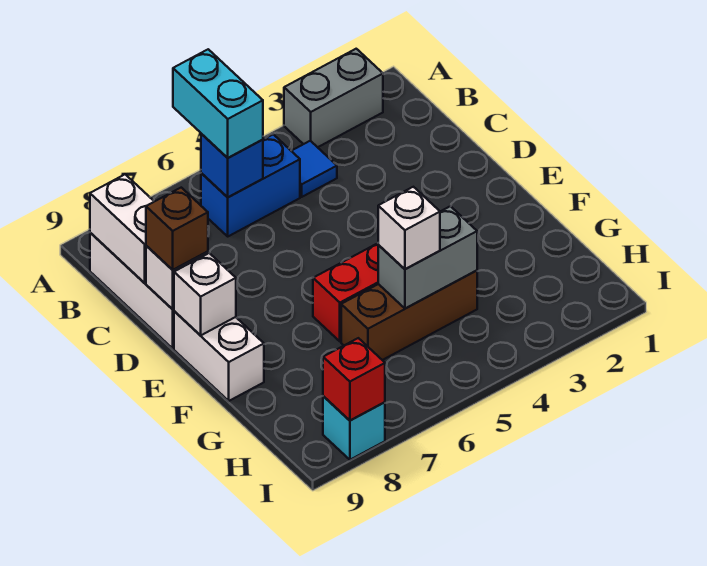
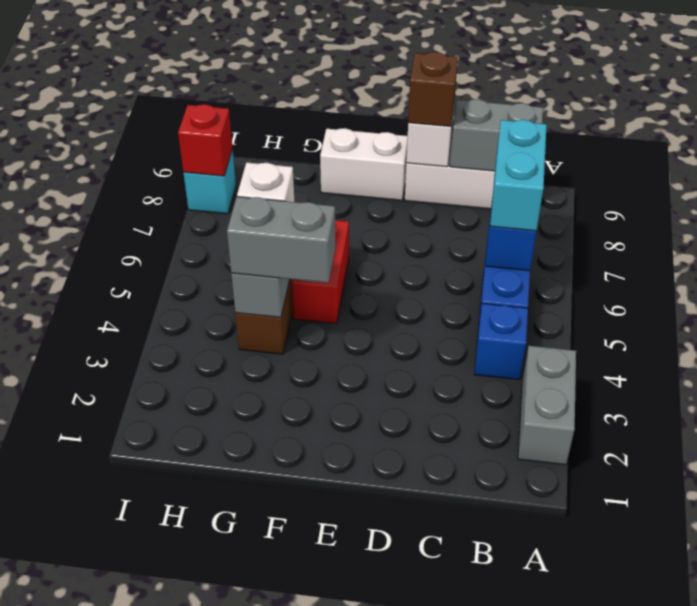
cyan brick A6:B6 level 3 -> cyan brick B6:B7 level 3
blue tile B4 level 1 -> blue brick B4 level 1
white brick B9:C9 level 2 -> grey brick B9:C9 level 2
white brick E9 level 2 -> none
none -> grey brick F4:G4 level 3

